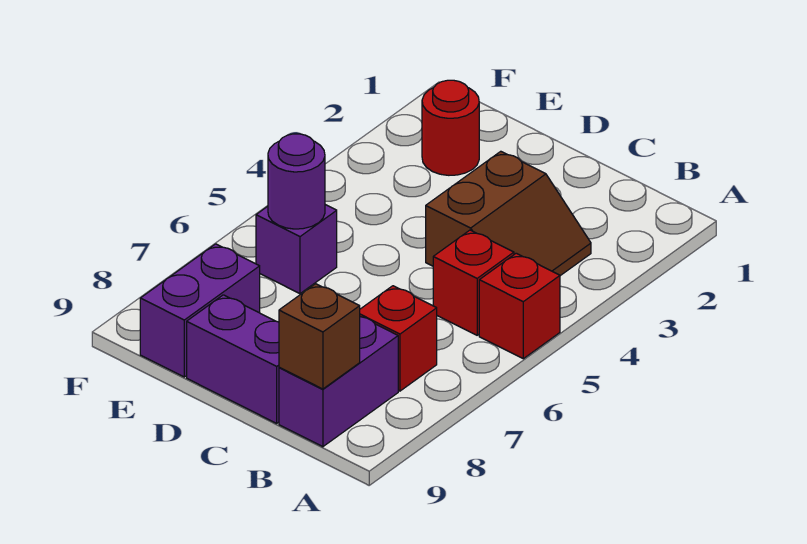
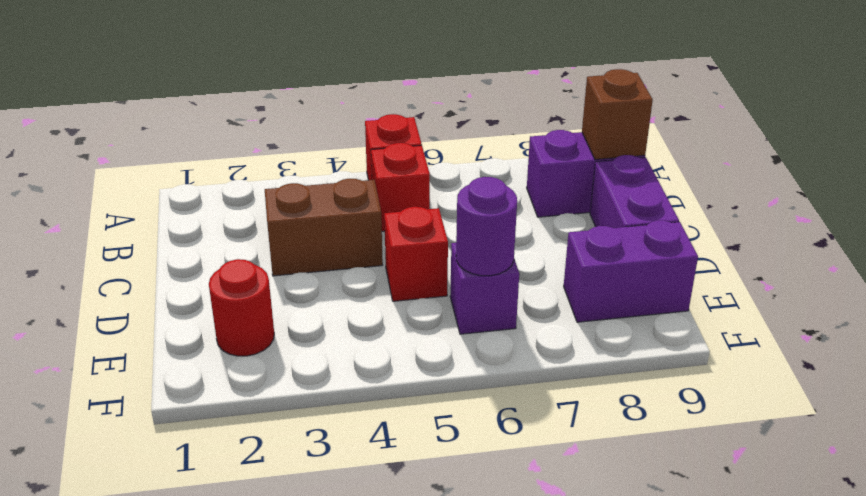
red brick B7 level 1 -> red brick D5 level 1

